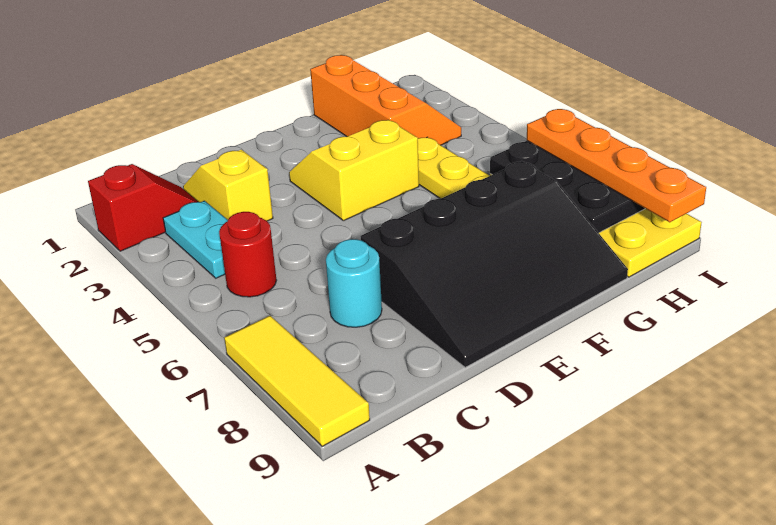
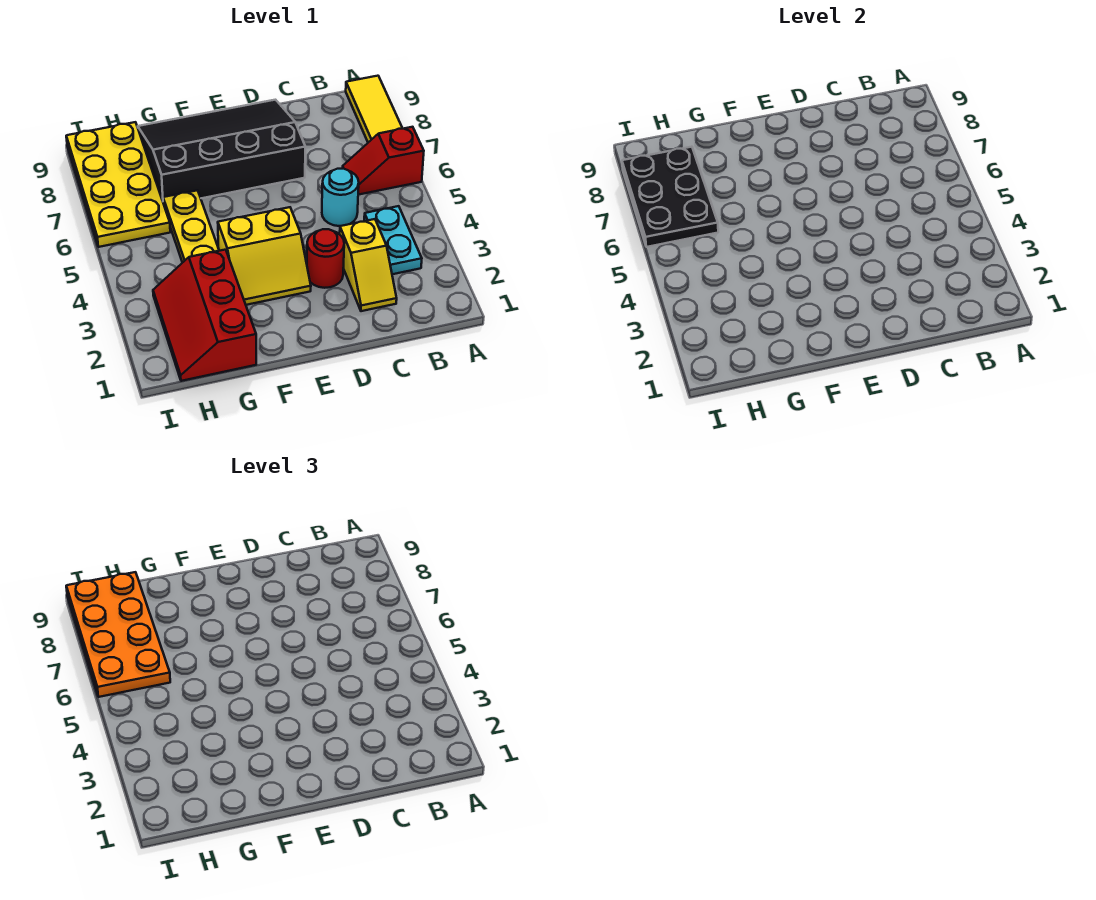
red slope A2:B2 level 1 top A -> red slope A6:B6 level 1 top A
red round brick B5 level 1 -> red round brick D3 level 1
cyan round brick C7 level 1 -> cyan round brick C5 level 1
orange slope G1:H3 level 1 top G -> red slope G1:H3 level 1 top G
orange plate I6:I9 level 3 -> orange plate H6:I9 level 3

